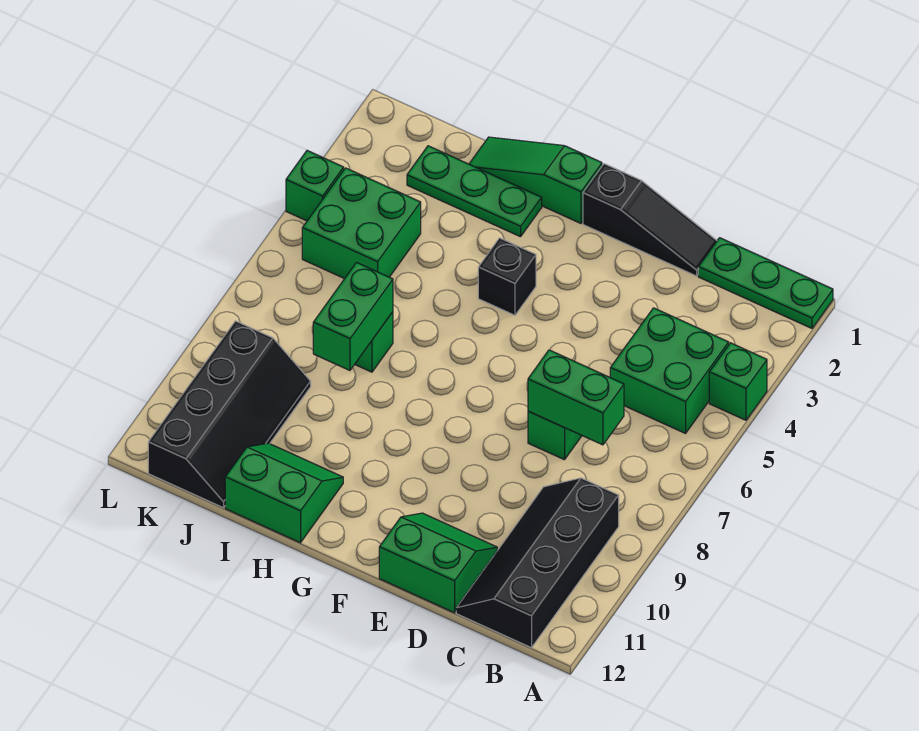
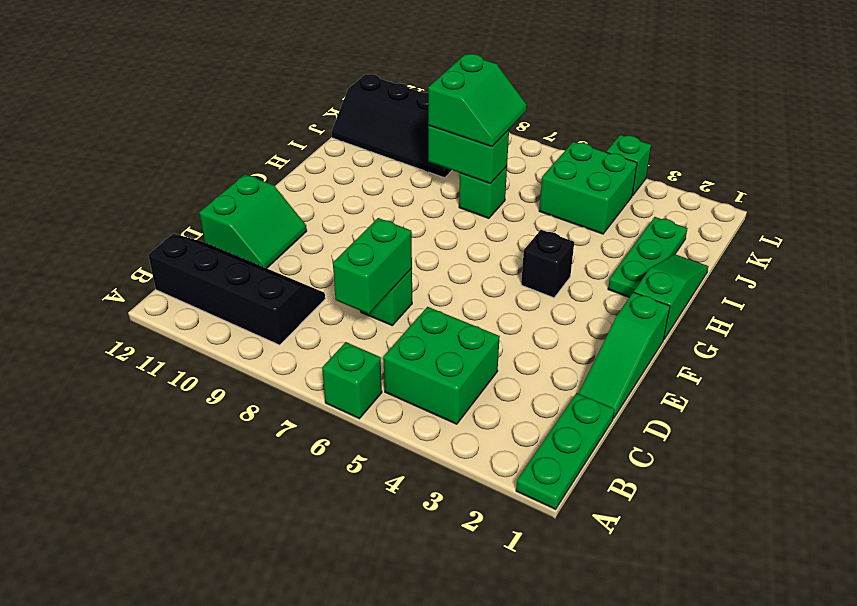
green brick A4 level 1 -> green brick A6 level 1
black slope D1:F1 level 1 top F -> green slope D1:F1 level 1 top F
green slope H11:I12 level 1 top 12 -> green slope I7:J8 level 3 top 8

